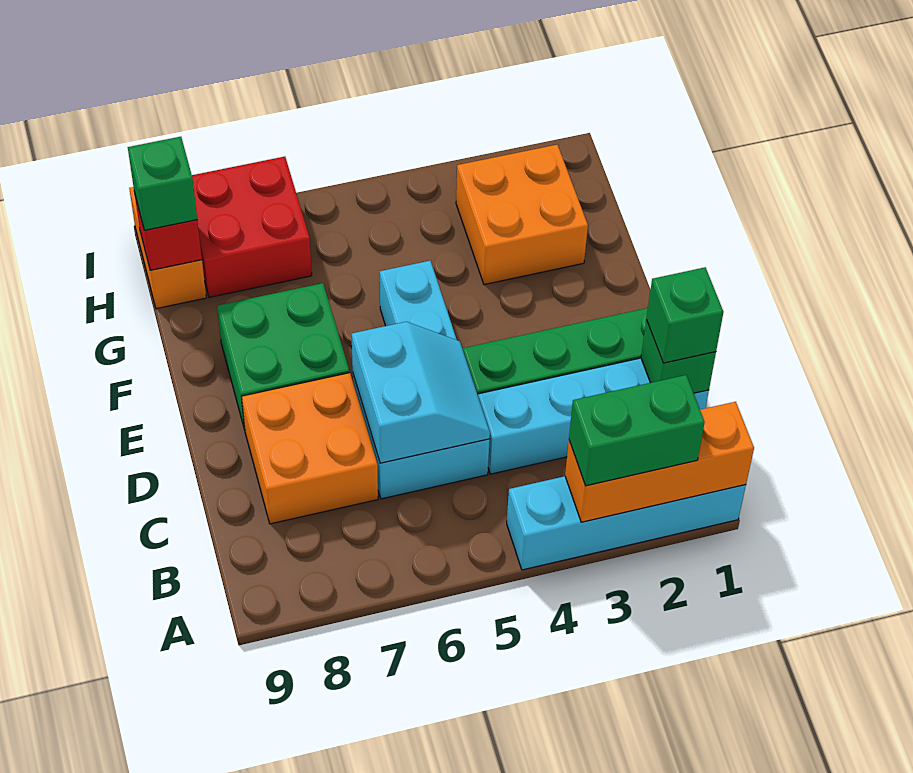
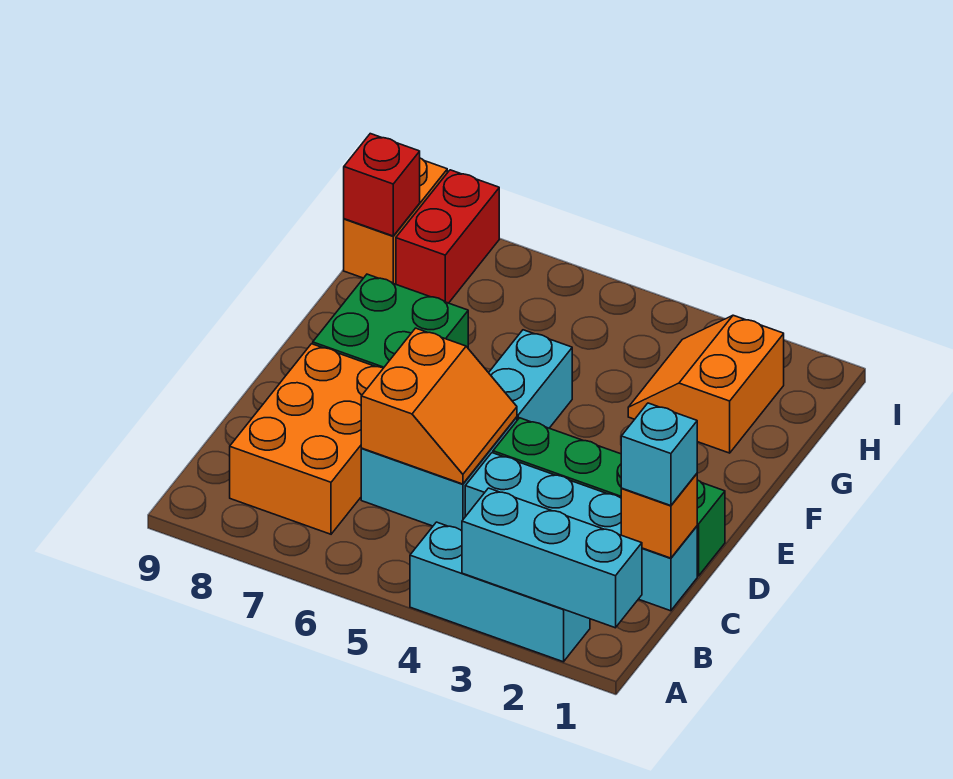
cyan brick A1:A4 level 1 -> cyan brick A2:A4 level 1
orange brick A1:A3 level 2 -> cyan brick A1:A3 level 2
green brick A2:A3 level 3 -> none
green brick C1 level 2 -> orange brick C1 level 2
green brick C1 level 3 -> cyan brick C1 level 3
cyan slope C5:D6 level 2 top 6 -> orange slope C5:D6 level 2 top 6
orange brick C7:D8 level 1 -> orange brick B7:D8 level 1
orange brick G2:H3 level 1 -> orange slope G2:H3 level 1 top 2
red brick H7:I8 level 1 -> red brick H8:I8 level 1
green brick H9 level 3 -> none

